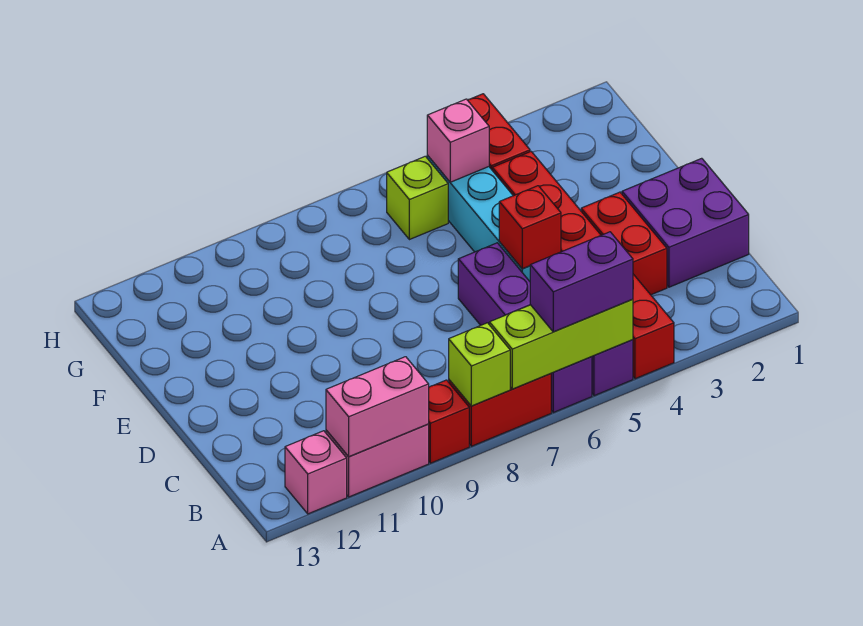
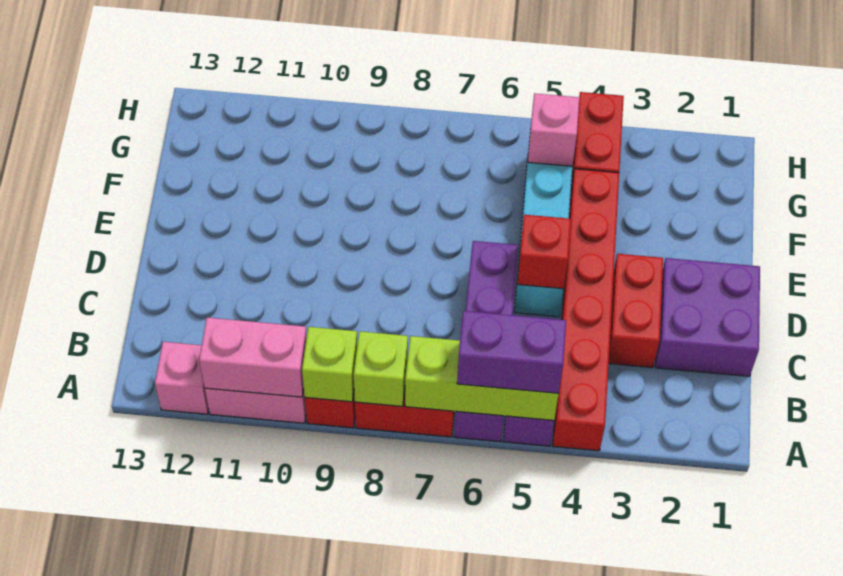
lime brick G6 level 1 -> lime brick A9 level 2

